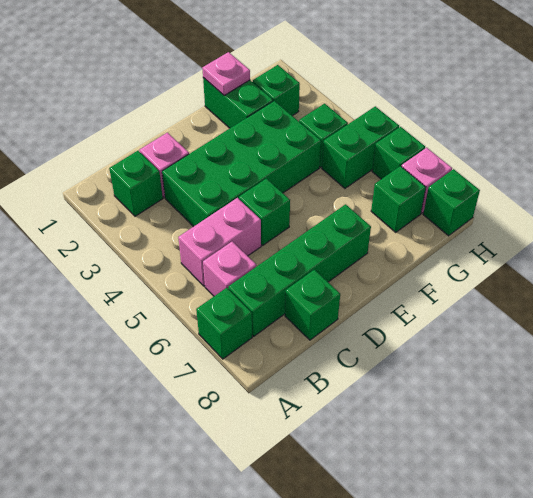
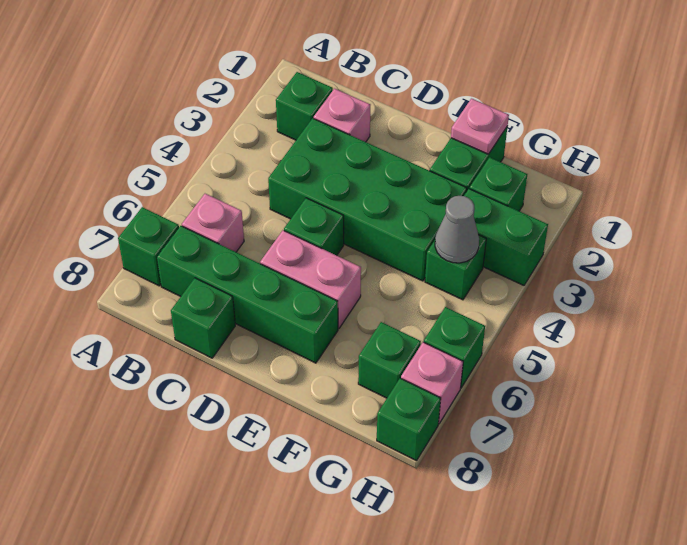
pink brick B5:C5 level 1 -> pink brick D6:E6 level 1
none -> grey cone G4 level 2
green brick G5:H5 level 1 -> green brick G3:H3 level 1

